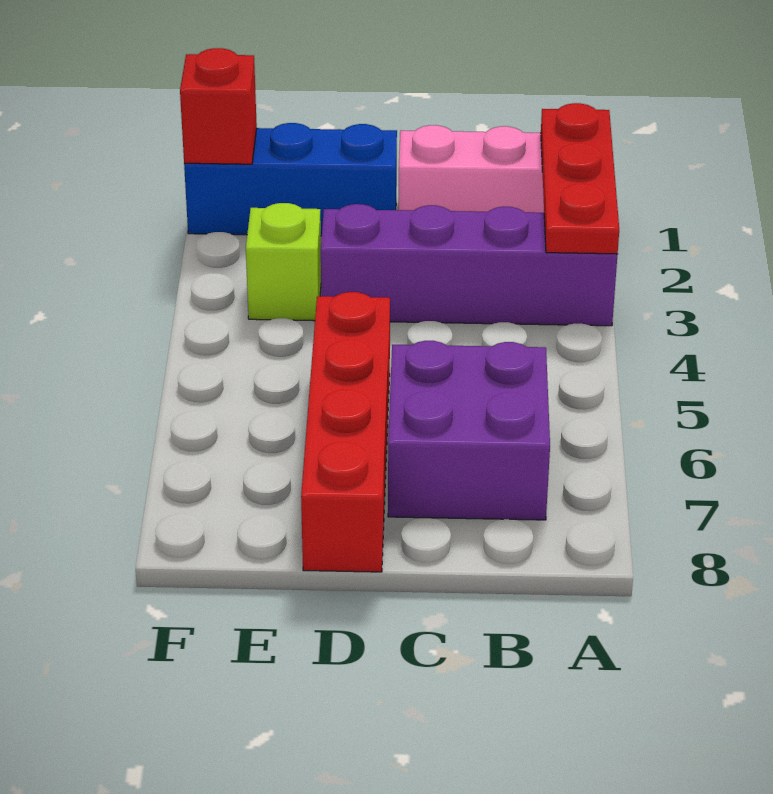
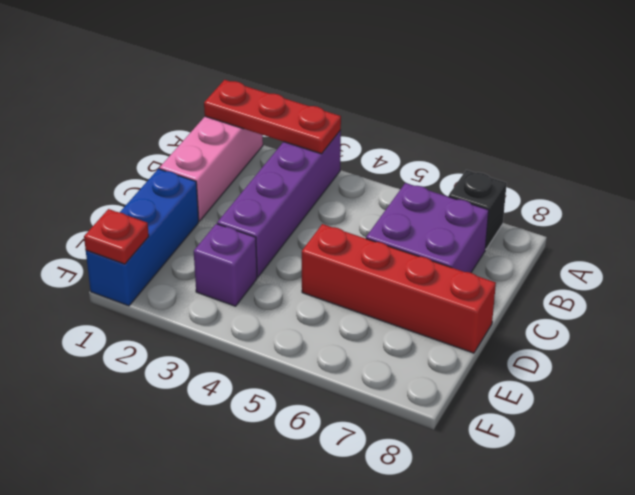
none -> black brick A7 level 1
lime brick E3 level 1 -> purple brick E3 level 1
red brick F1 level 2 -> red plate F1 level 2

